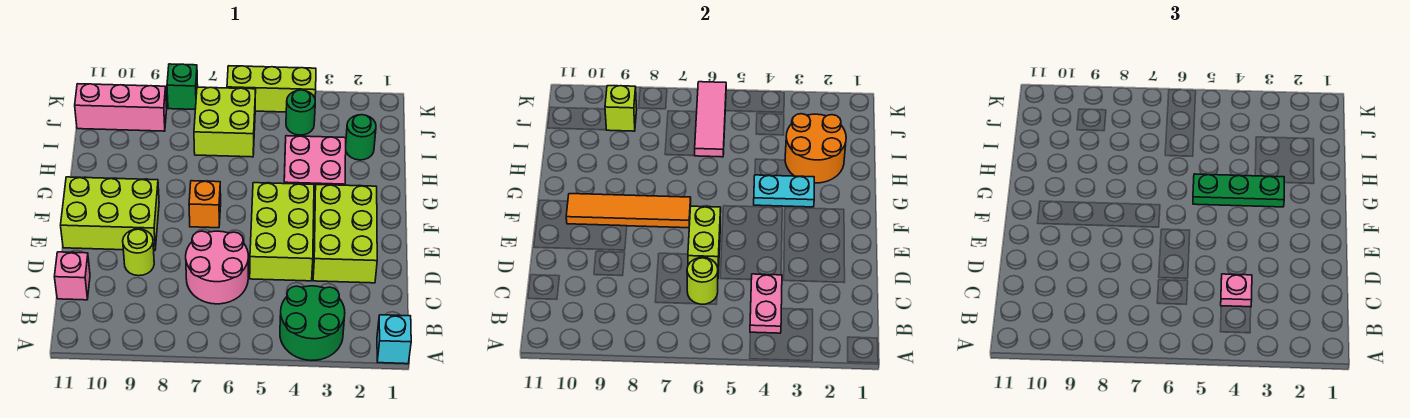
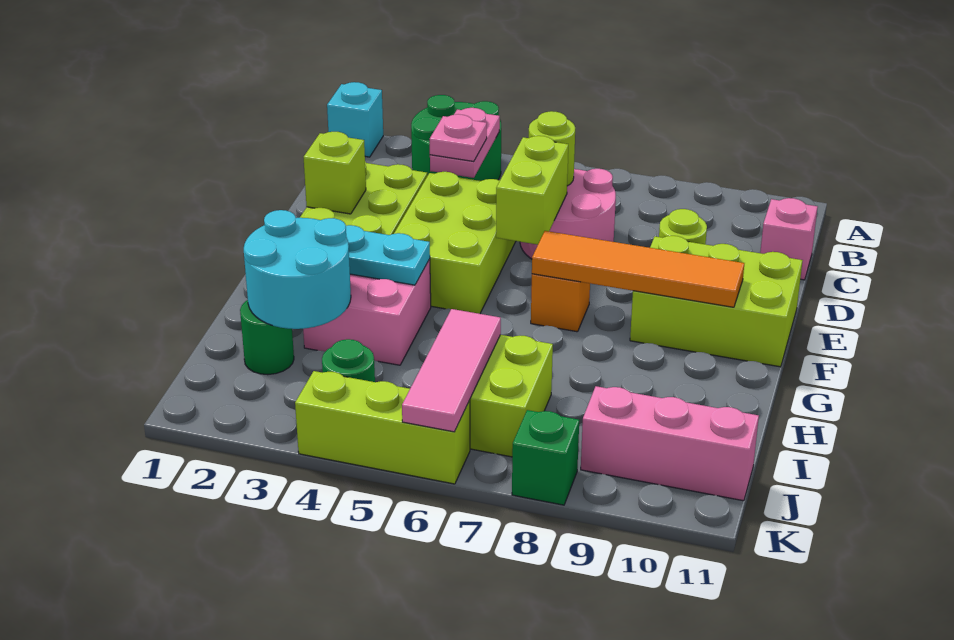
green plate G3:G5 level 3 -> none
orange round brick H2:I3 level 2 -> cyan round brick H2:I3 level 2
lime brick J9 level 2 -> lime brick E2 level 2

